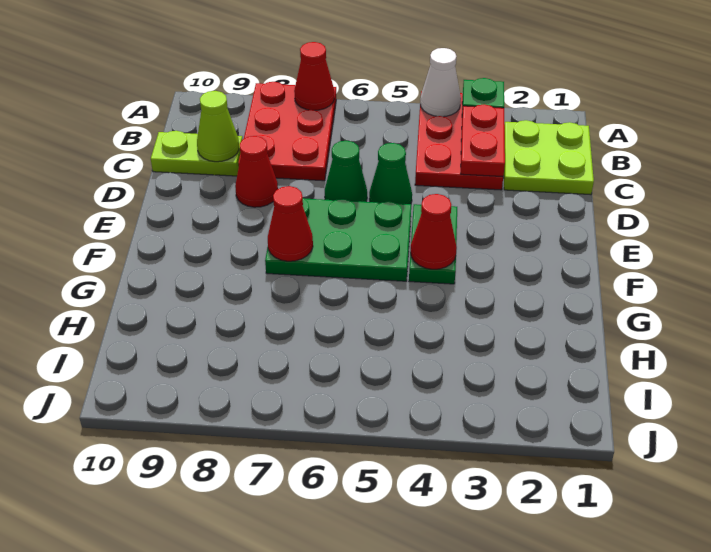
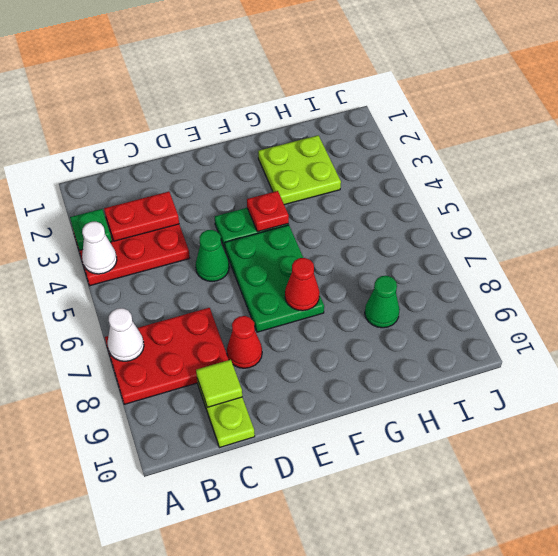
red cone A7 level 2 -> white cone A7 level 2
lime plate B1:C2 level 1 -> lime plate G2:H3 level 1
lime cone C9 level 2 -> lime tile C9 level 2
green cone D6 level 1 -> green cone H8 level 1
red cone F4 level 2 -> red plate F4 level 2

